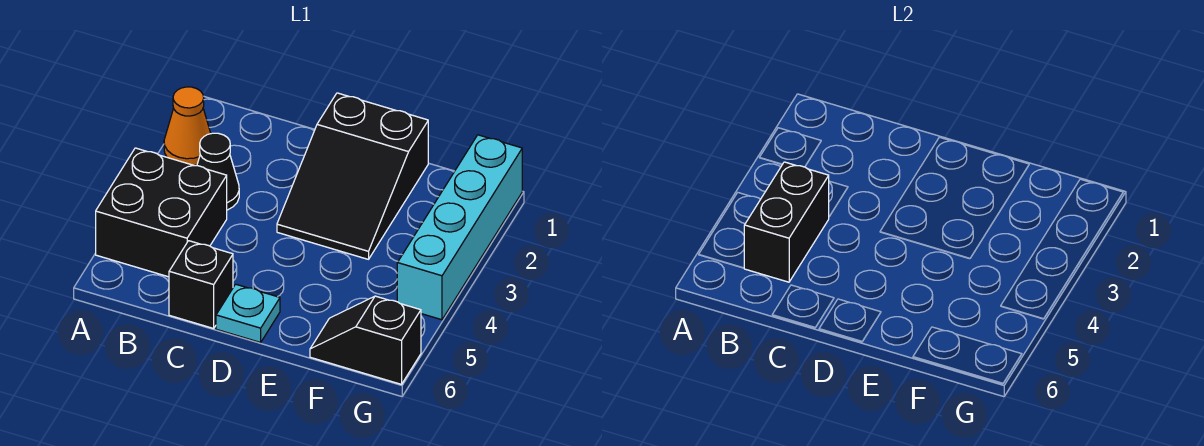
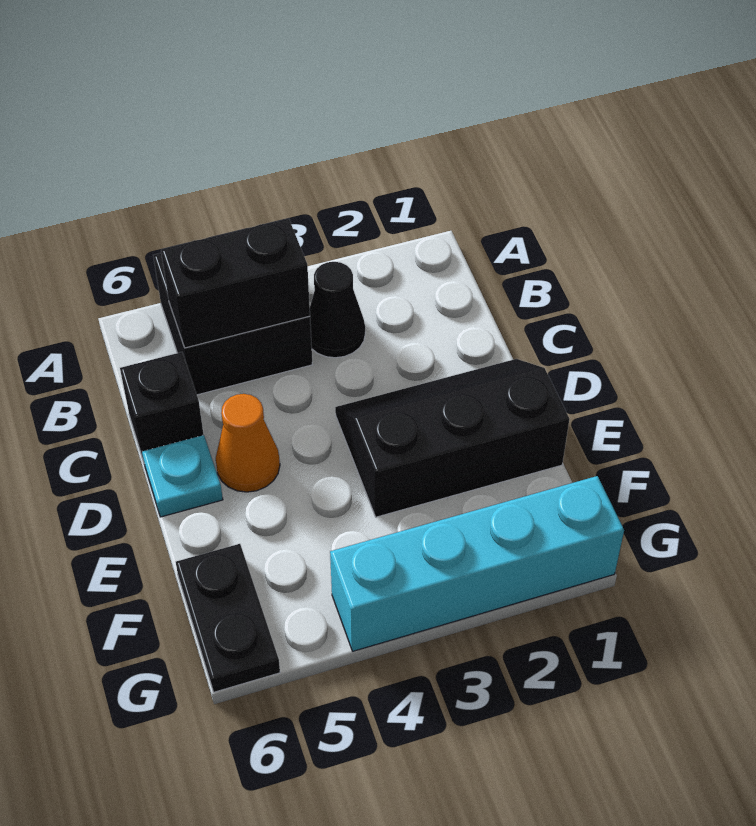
orange cone A2 level 1 -> orange cone D5 level 1
black slope D1:E3 level 1 top 1 -> black slope D1:E3 level 1 top E
black slope F6:G6 level 1 top G -> black plate F6:G6 level 1

